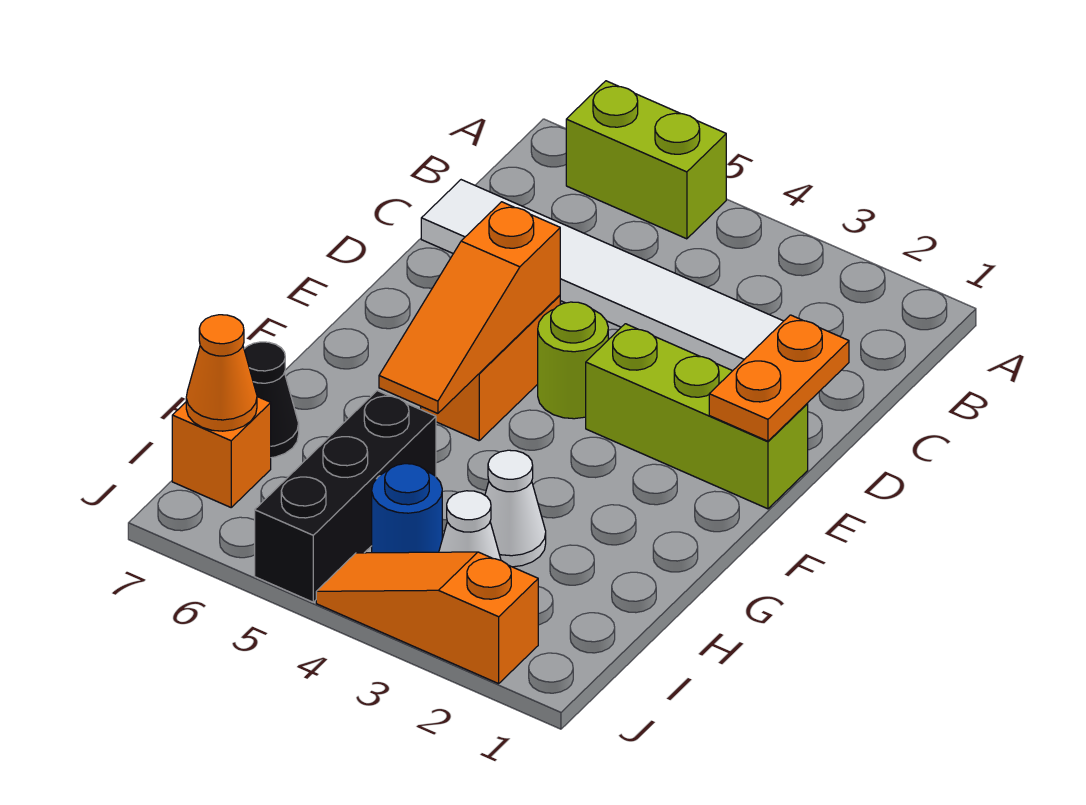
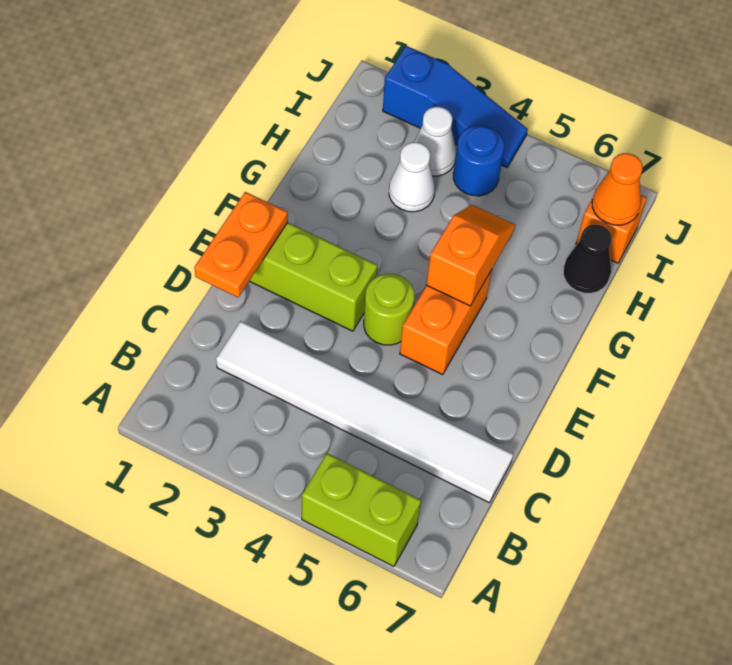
orange slope E5:G5 level 2 top E -> orange slope F5:G5 level 2 top F
black brick H5:J5 level 1 -> none
orange slope J2:J4 level 1 top 2 -> blue slope J2:J4 level 1 top 2

